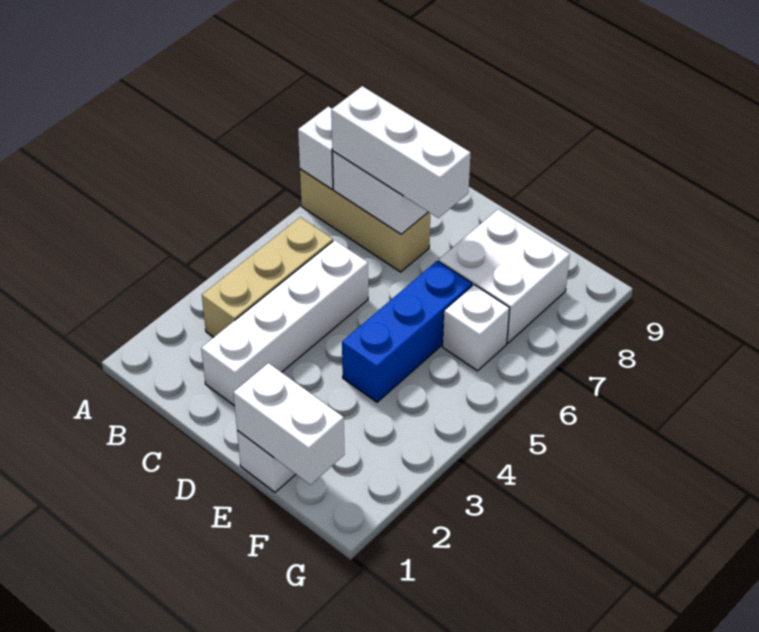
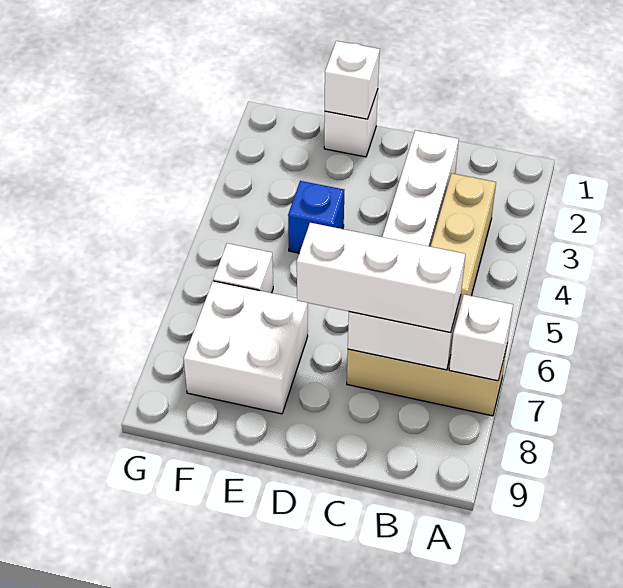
white brick E1:F1 level 2 -> white brick E1 level 2
blue brick E4:E6 level 1 -> blue brick E4 level 1

